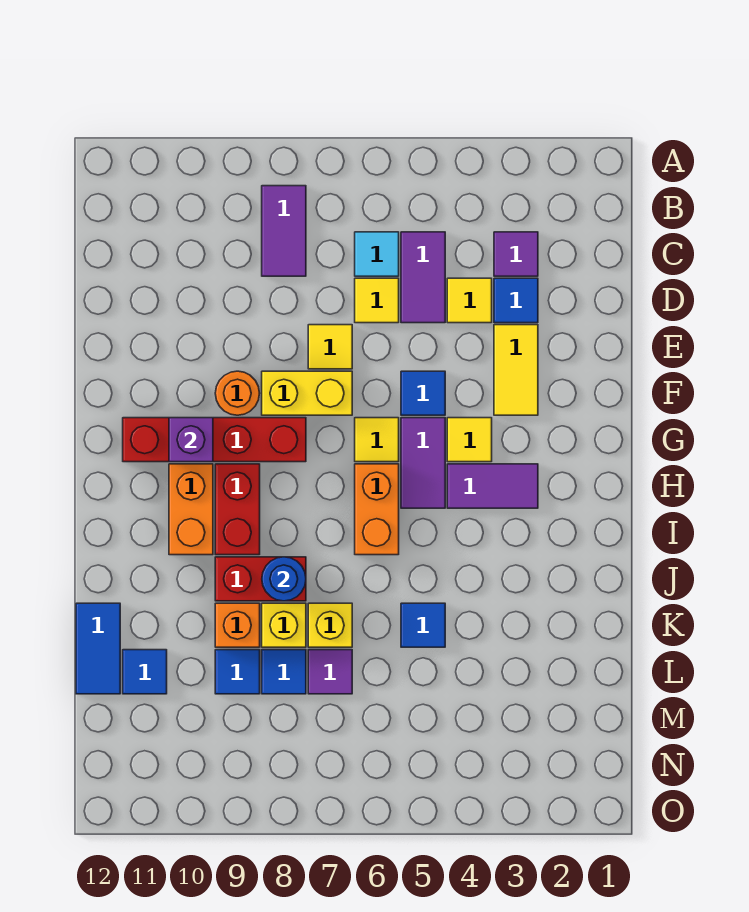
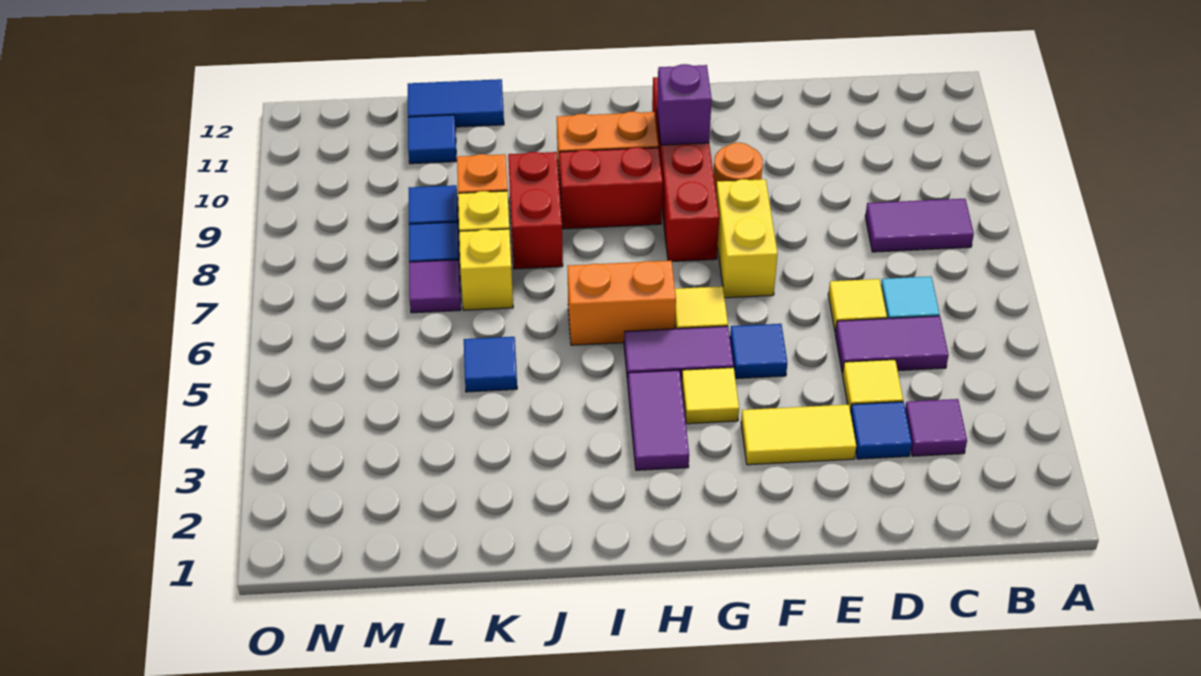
yellow tile E7 level 1 -> none
blue round brick J8 level 2 -> none

